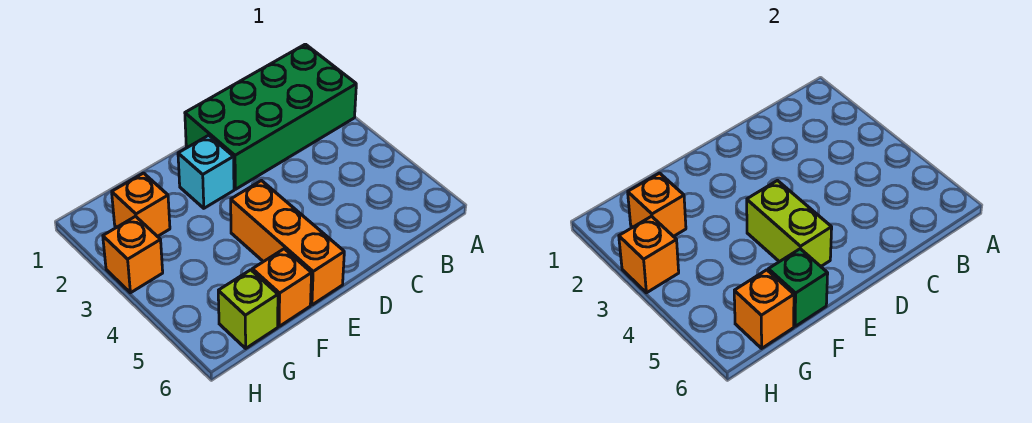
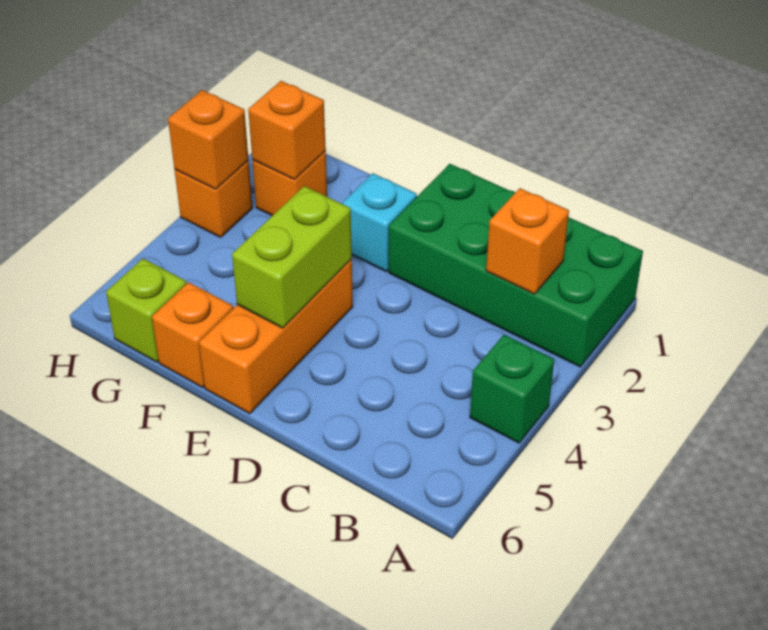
green brick F6 level 2 -> green brick A4 level 1
orange brick G6 level 2 -> orange brick B2 level 2

